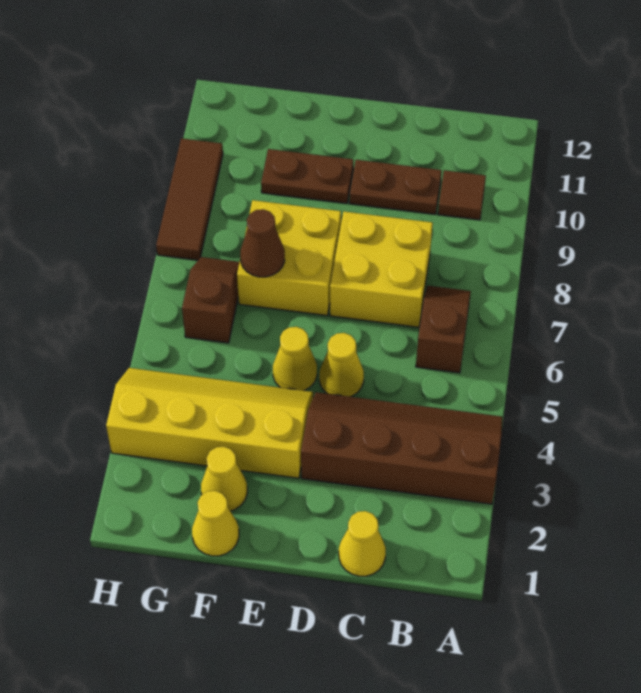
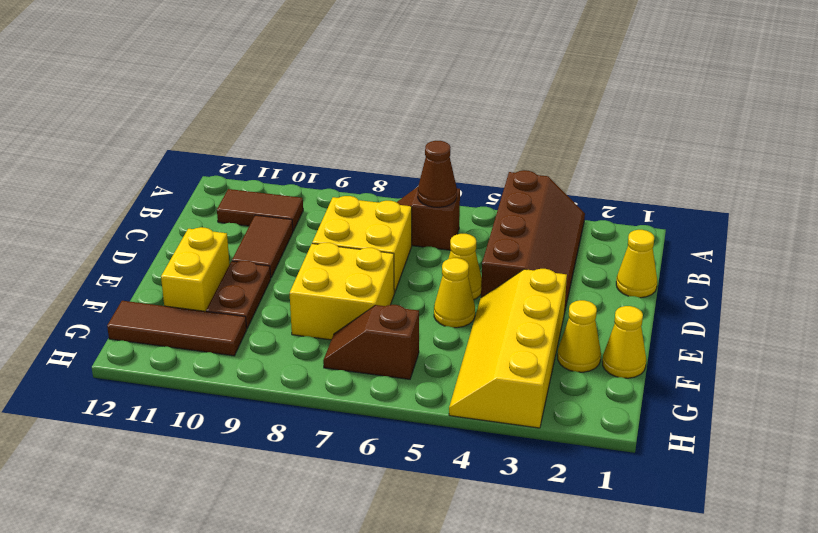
brown slope A3:D4 level 1 top 3 -> brown slope A3:D4 level 1 top 4
brown tile B10 level 1 -> brown tile B10:B11 level 1
brown plate C10:D10 level 1 -> brown tile C10:D10 level 1
none -> yellow brick E11:F11 level 1
brown cone F7 level 2 -> brown cone B6 level 2
brown tile H8:H10 level 1 -> brown tile G10:G12 level 1

